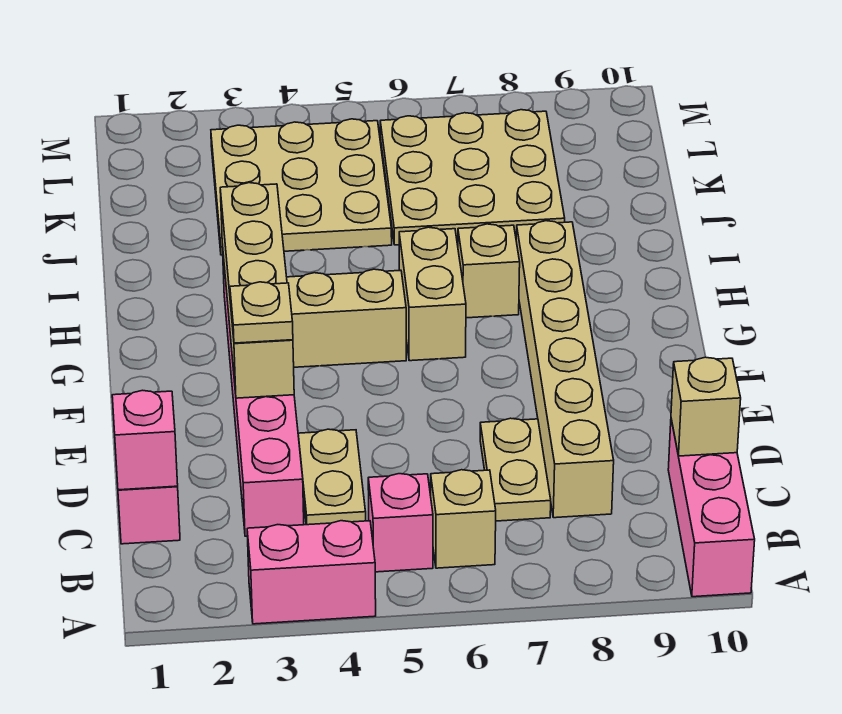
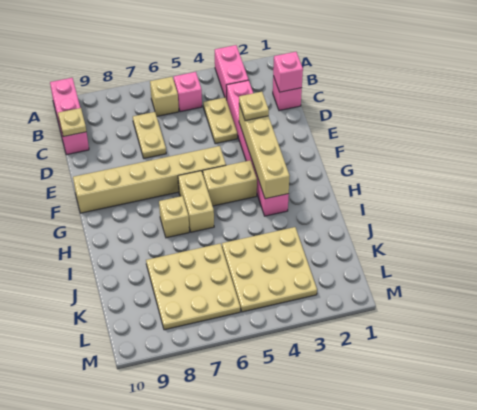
pink brick A3:A4 level 1 -> pink brick A3:B3 level 1
tan brick C8:H8 level 1 -> tan brick F5:F10 level 1
tan brick C10 level 2 -> tan plate C10 level 2

